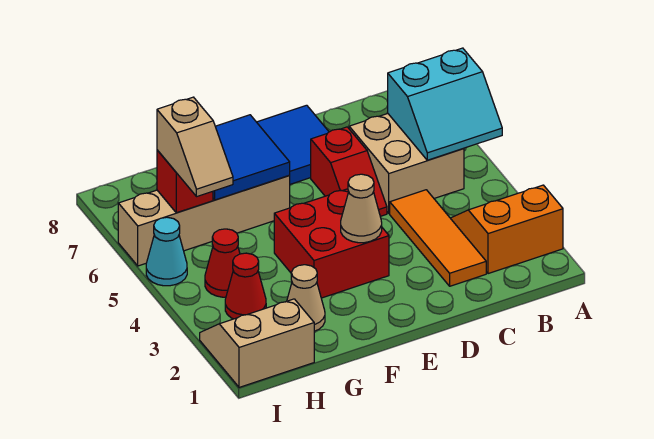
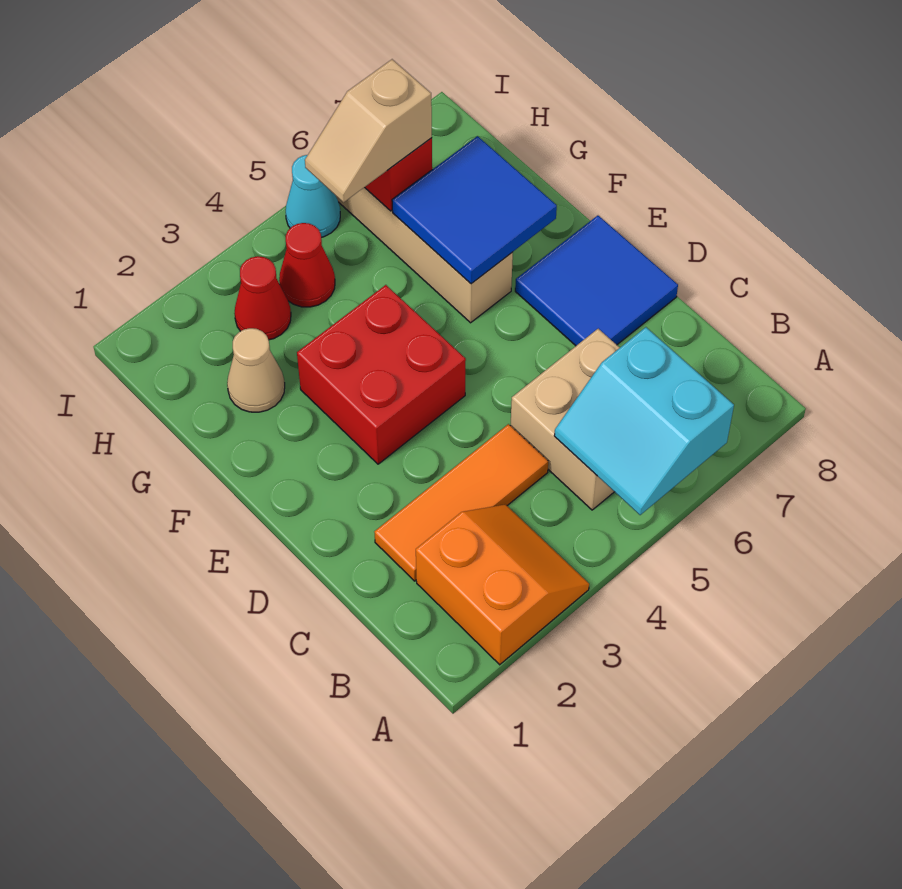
red slope D5:D6 level 1 top 6 -> none
tan cone E3 level 2 -> none
tan slope H1:I2 level 1 top 1 -> none

